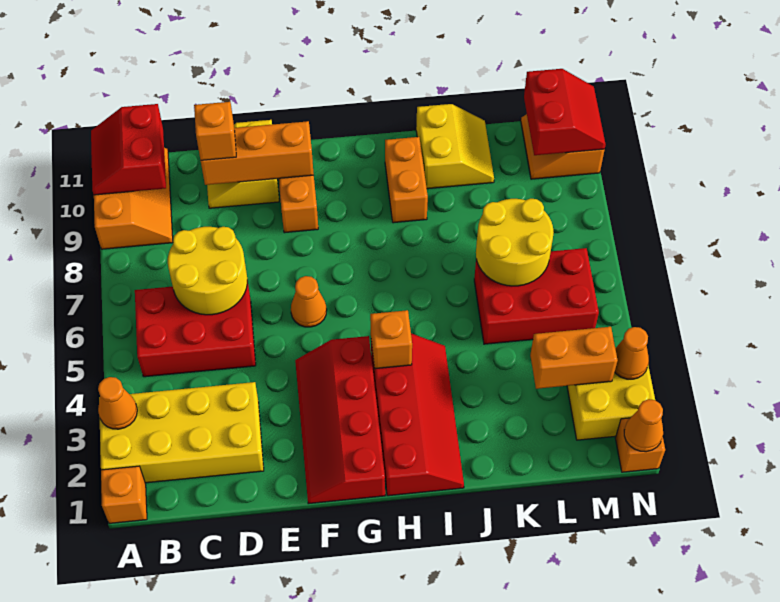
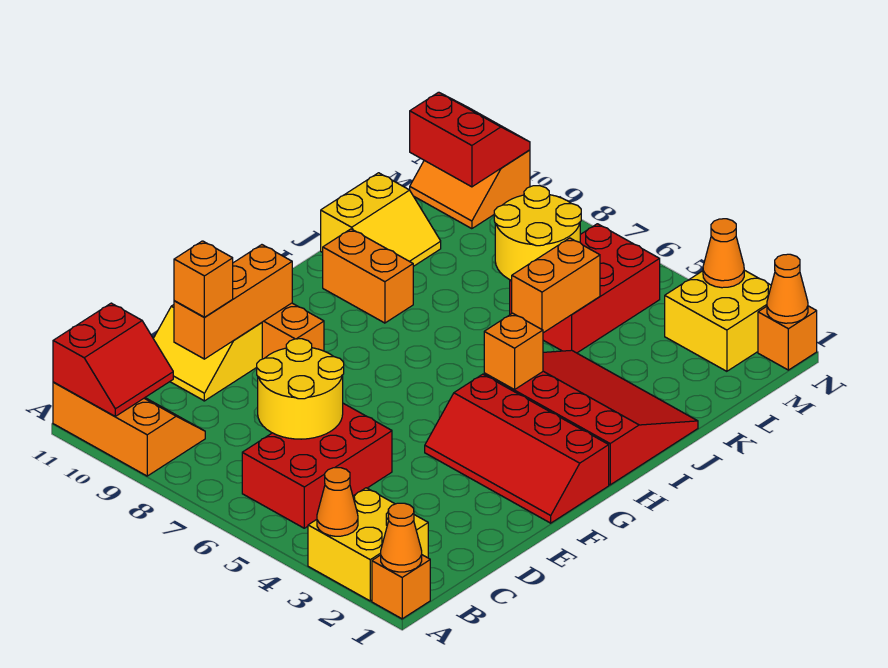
yellow brick A2:D3 level 1 -> yellow brick A2:B3 level 1
red slope A10:B11 level 2 top B -> red slope A10:B11 level 2 top 11
orange cone F6 level 1 -> orange cone A1 level 2
red slope H1:I4 level 1 top H -> red slope H1:J4 level 1 top H
yellow slope J10:K11 level 1 top J -> yellow slope J10:K11 level 1 top 11
orange brick L3:M3 level 2 -> orange brick J5:K5 level 2

